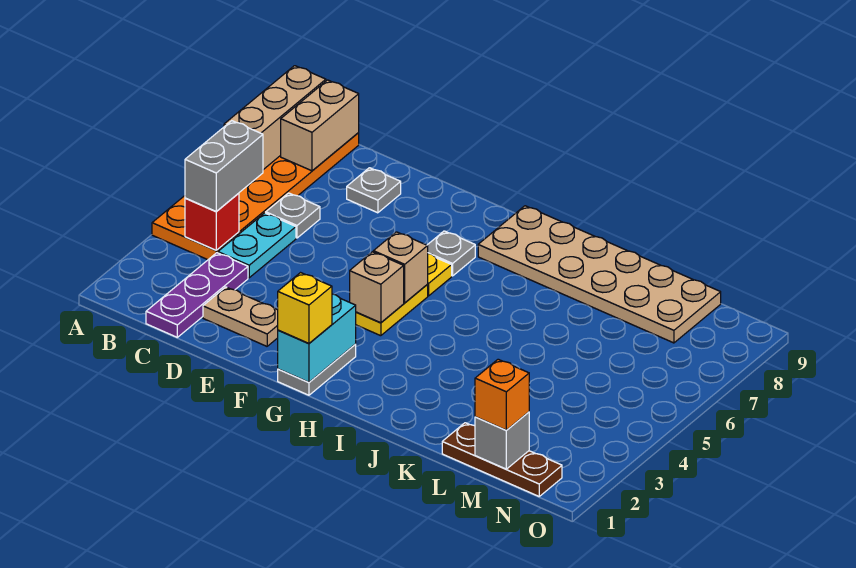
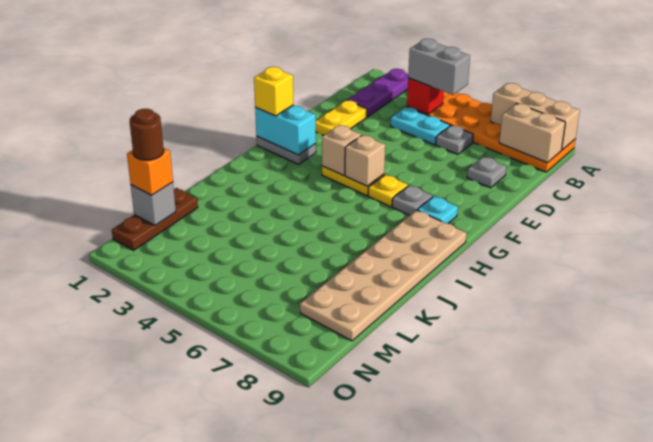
purple plate C1:C3 level 1 -> purple plate A2:C2 level 1
tan plate D2:E2 level 1 -> yellow plate D2:E2 level 1
none -> cyan plate G8 level 1
none -> brown round brick M1 level 4

